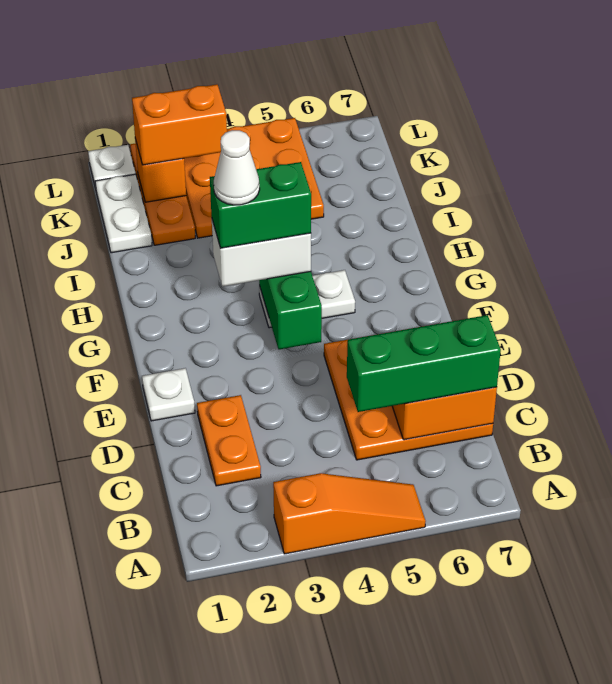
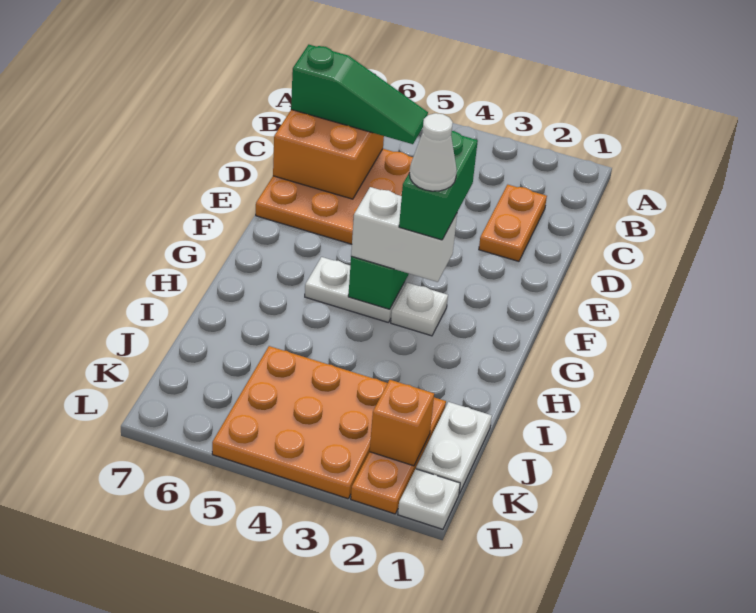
orange slope A3:A5 level 1 top 3 -> none
green brick C5:C7 level 3 -> green slope C5:C7 level 3 top 7
white plate E1 level 1 -> white plate G3 level 1
green brick G3:G4 level 4 -> green brick F3:G3 level 4
orange brick K2:K3 level 3 -> none

